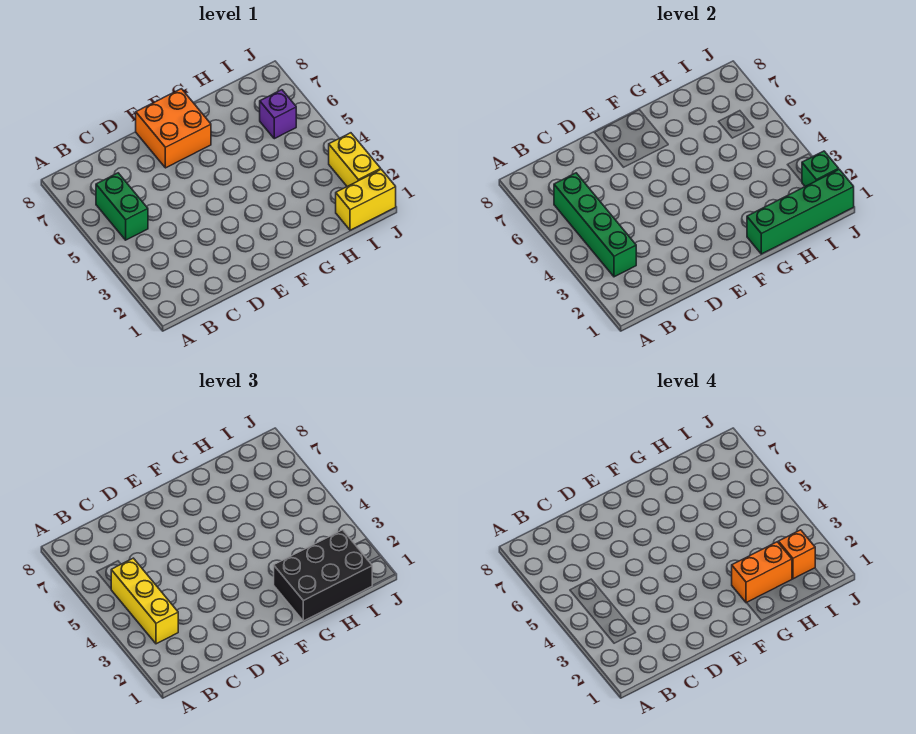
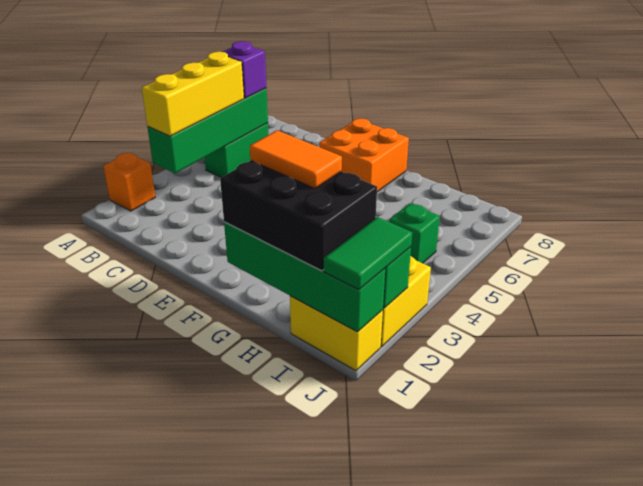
orange brick G2:H2 level 4 -> orange tile G2:H2 level 4
orange brick I2 level 4 -> orange brick A2 level 1
none -> green brick I5 level 1
purple brick I6 level 1 -> purple brick B6 level 3
none -> green tile J1:J2 level 3

